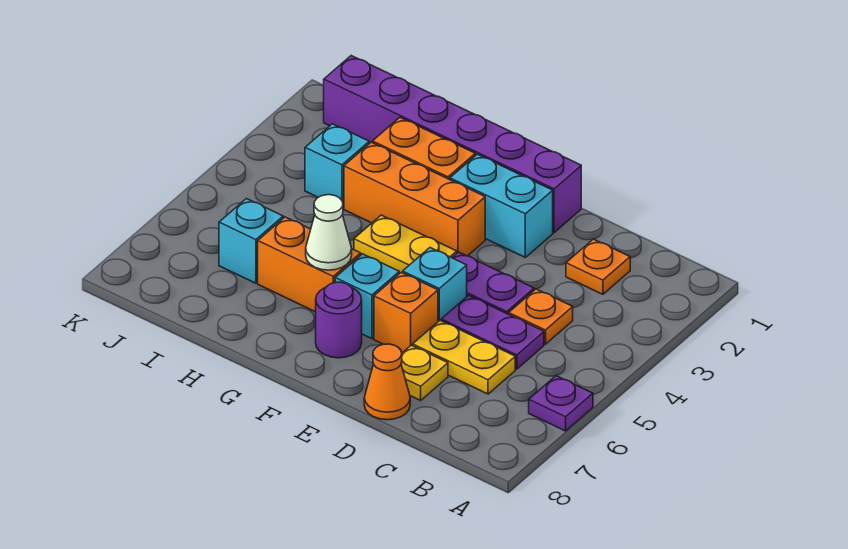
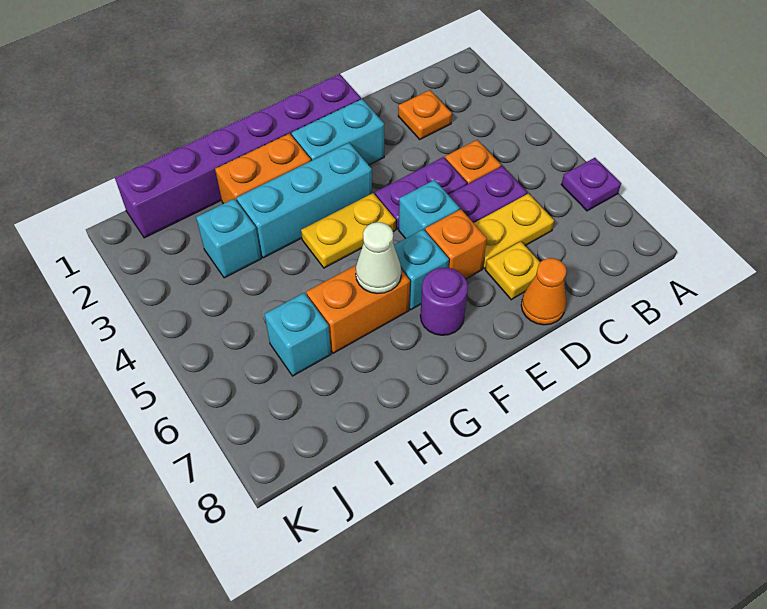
orange brick F3:H3 level 1 -> cyan brick F3:H3 level 1

